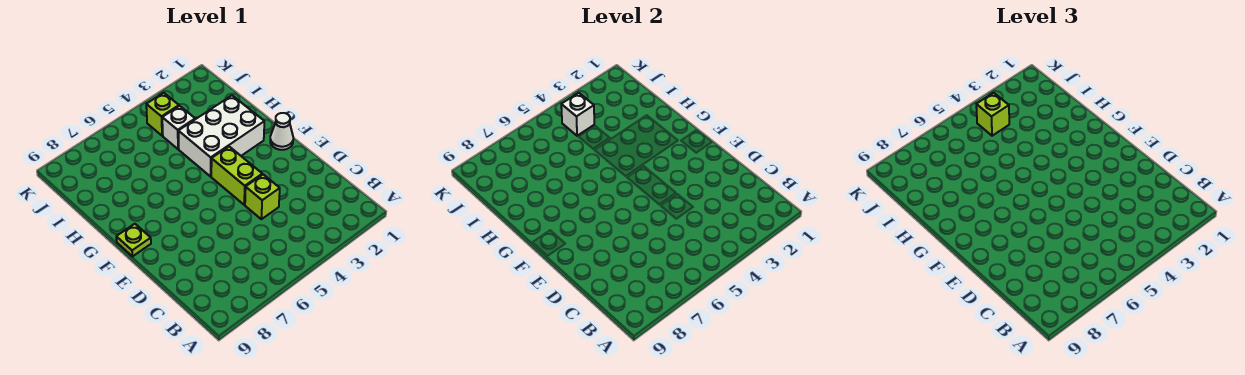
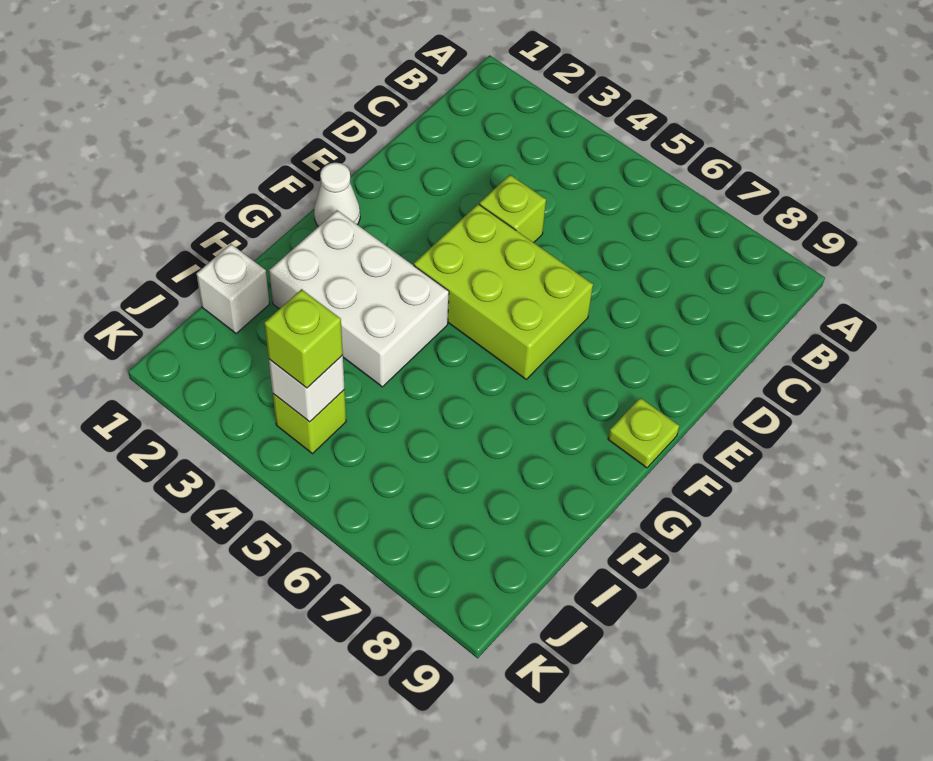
lime brick E4:F4 level 1 -> lime brick E4:F6 level 1
white brick I4 level 1 -> white brick I1 level 1

